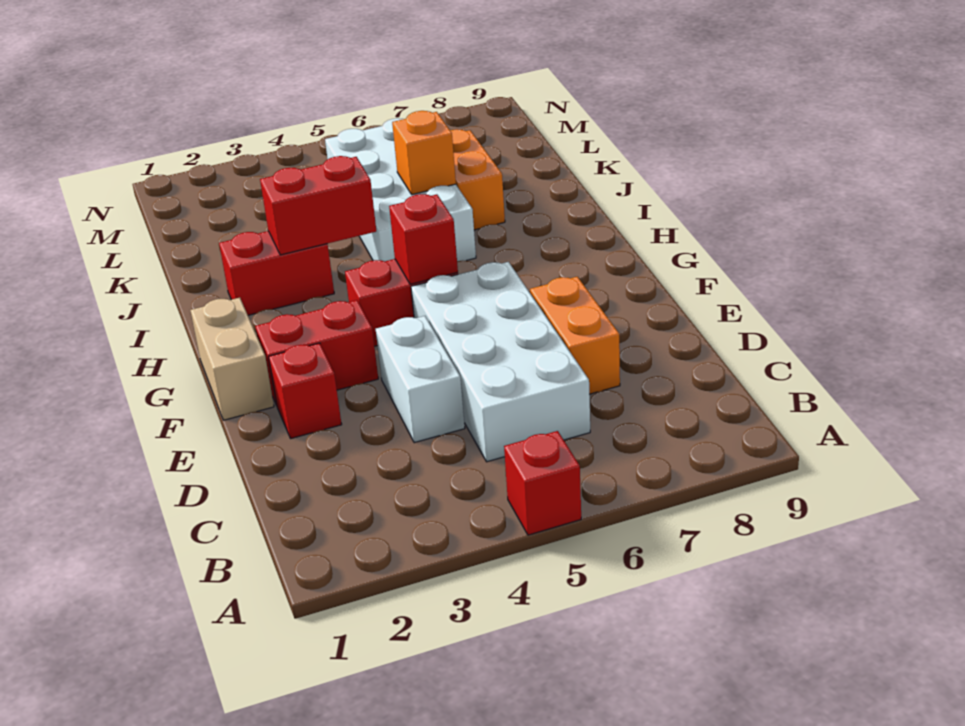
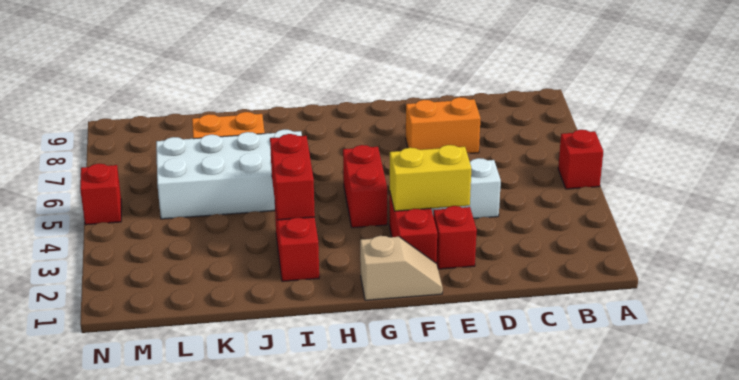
white brick C5:F6 level 1 -> none
none -> yellow brick E3:F3 level 2
tan brick F1:G1 level 1 -> tan slope F1:G1 level 1 top G
red brick G5 level 2 -> red brick N5 level 1
orange brick J6 level 2 -> none

